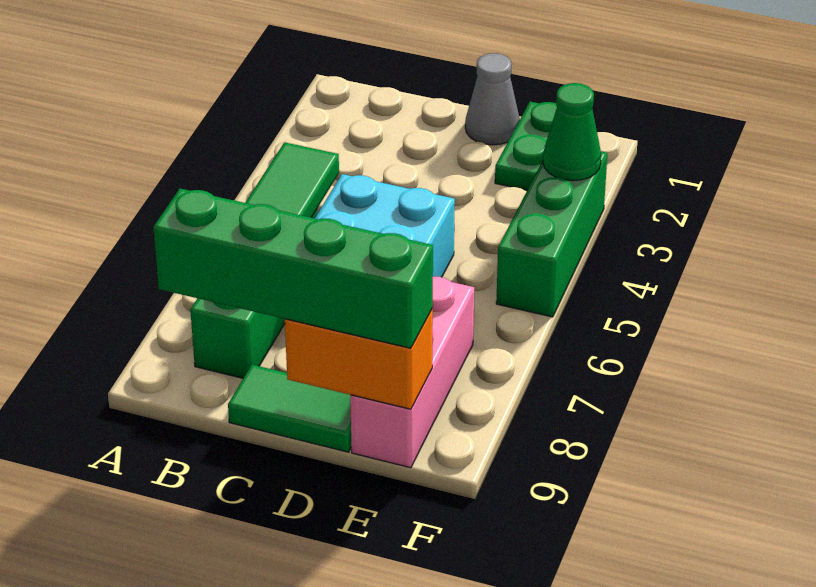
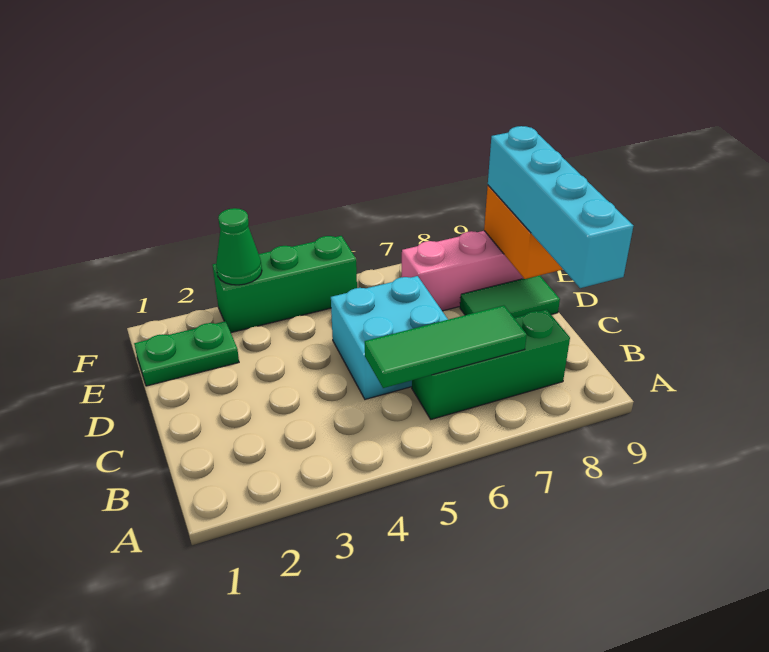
green brick B9:E9 level 3 -> cyan brick B9:E9 level 3
green tile C9:D9 level 1 -> green tile D8:D9 level 1
grey cone D1 level 1 -> none

